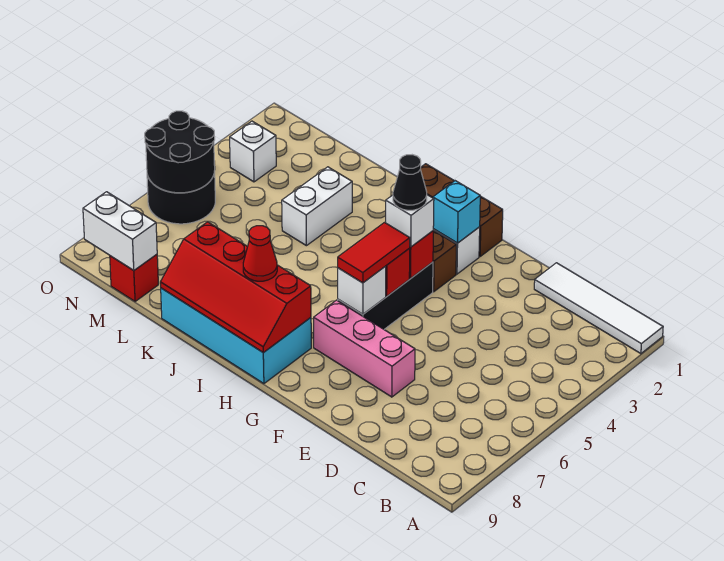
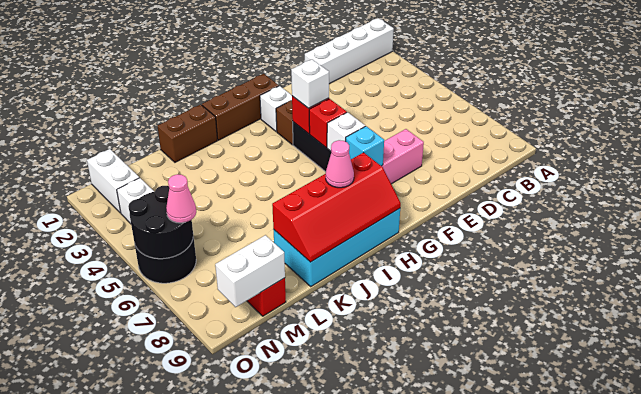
white tile A1:D1 level 1 -> white brick A1:D1 level 1
cyan brick G2 level 2 -> cyan brick G7 level 2
black cone G4 level 4 -> none
red tile G5:G6 level 3 -> none
red cone I8 level 3 -> pink cone I8 level 3
none -> brown brick J1:K1 level 1
white brick K3:K4 level 1 -> white brick N1:N2 level 1
none -> pink cone N6 level 3

